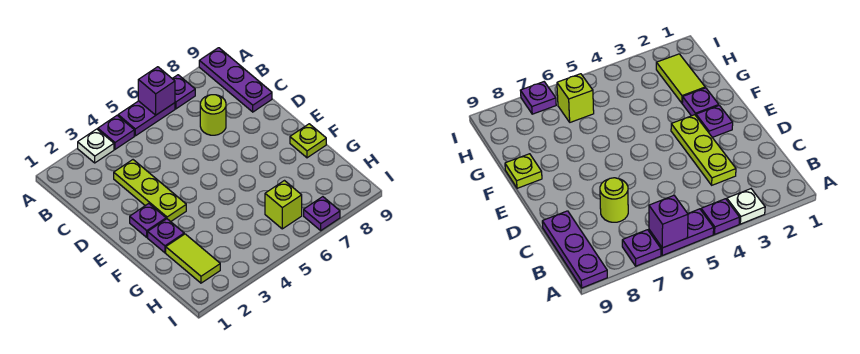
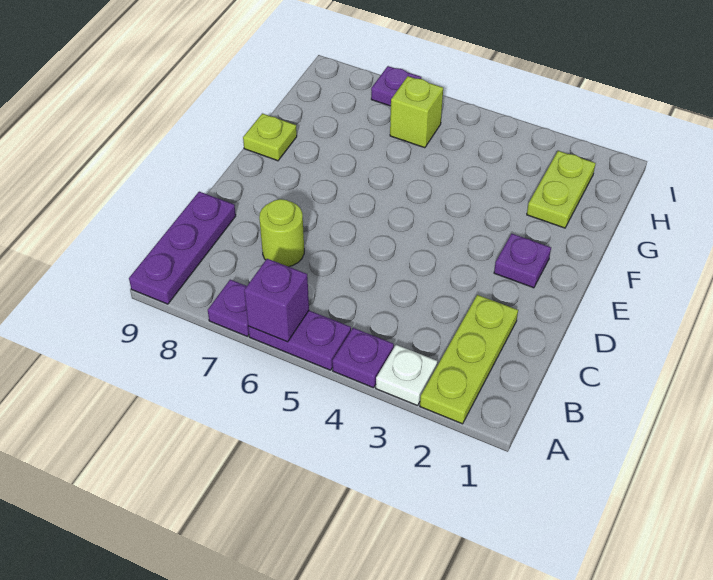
lime plate C3:E3 level 1 -> lime plate A2:C2 level 1
purple plate F2 level 1 -> none
lime tile G2:H2 level 1 -> lime plate G2:H2 level 1

